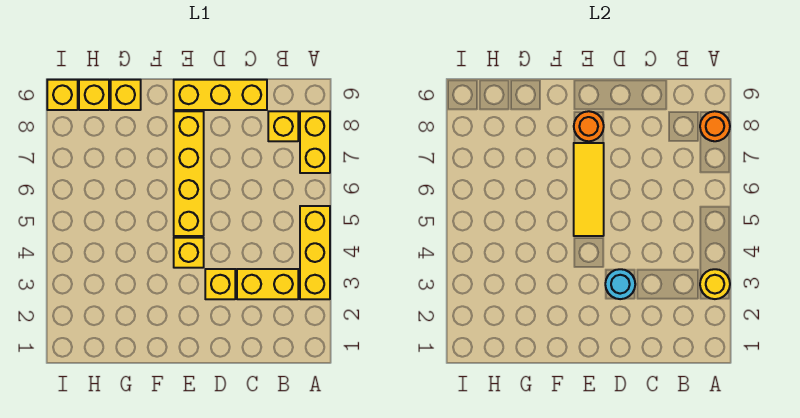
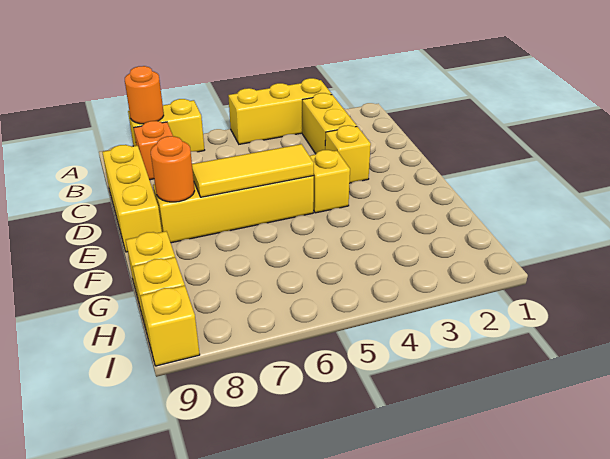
yellow round brick A3 level 2 -> none
yellow brick B8 level 1 -> orange brick B8 level 1
cyan round brick D3 level 2 -> none

